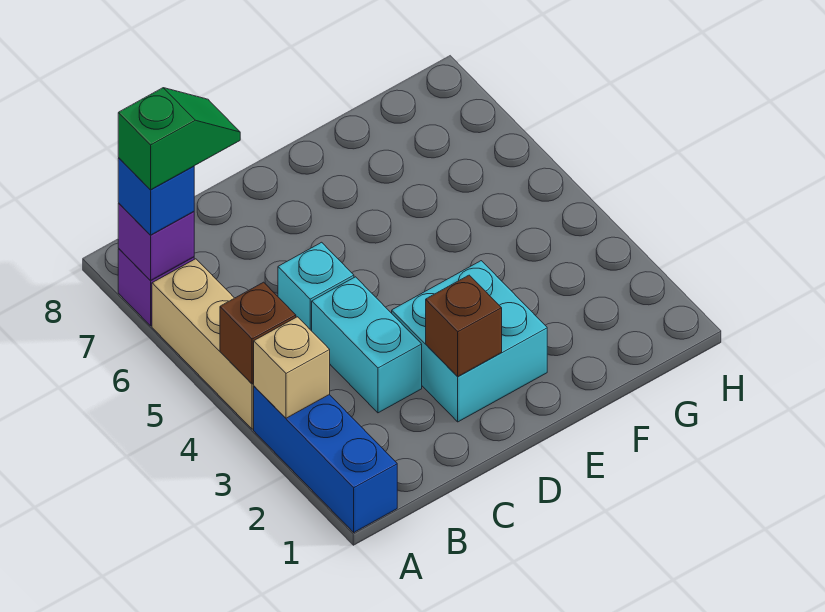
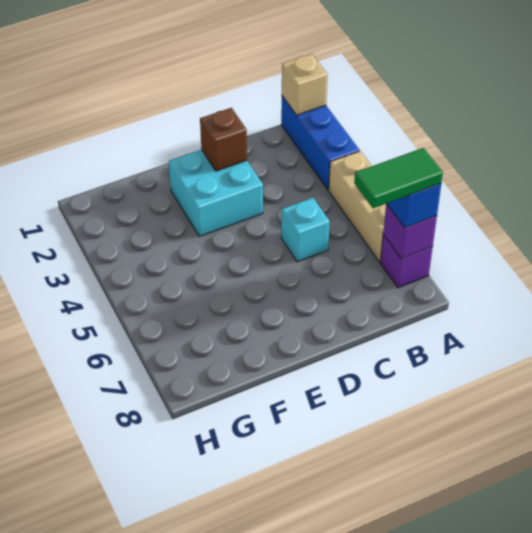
tan brick A3 level 2 -> tan brick A1 level 2
brown brick A4 level 2 -> none
green slope A7:B7 level 4 top A -> green tile A7:B7 level 4
cyan brick C3:C4 level 1 -> none

